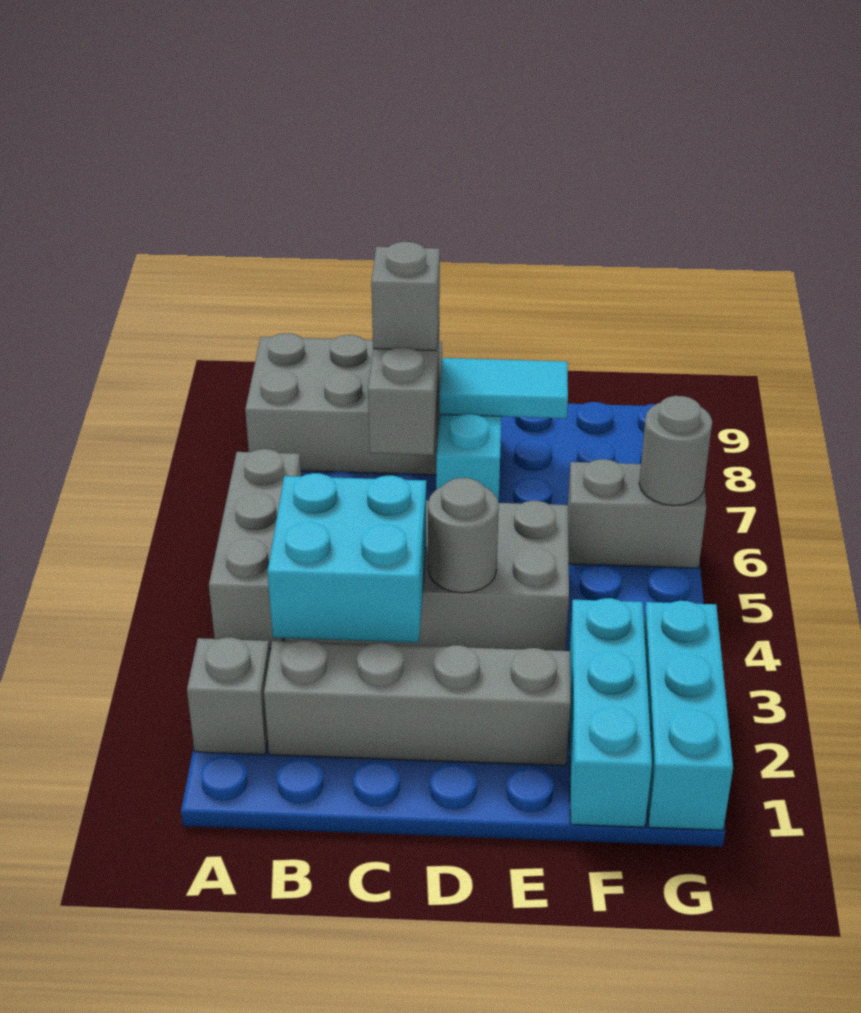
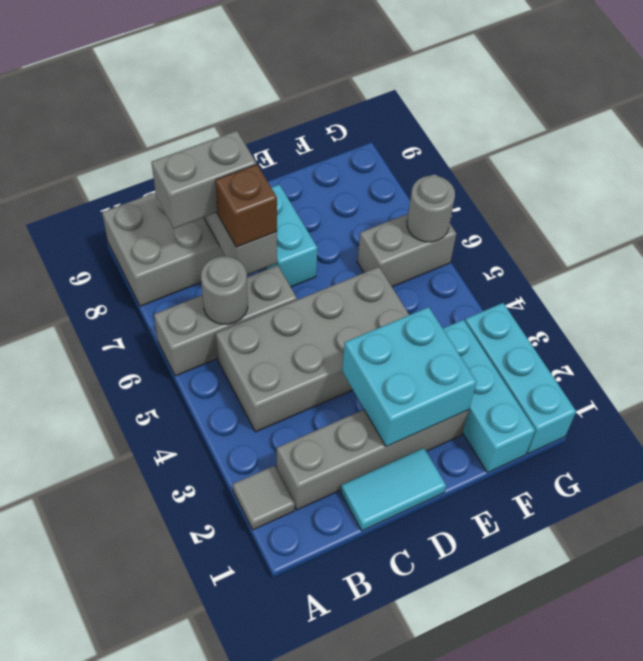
grey brick A2 level 1 -> grey tile A2 level 1
grey brick A4:A6 level 1 -> grey brick A6:C6 level 1
cyan brick B3:C4 level 2 -> cyan brick D2:E3 level 2
none -> brown brick C7 level 3
grey brick C8 level 3 -> grey brick B8:C8 level 3
grey round brick D4 level 2 -> grey round brick B6 level 2
cyan tile D8:E8 level 2 -> cyan tile C1:D1 level 1

